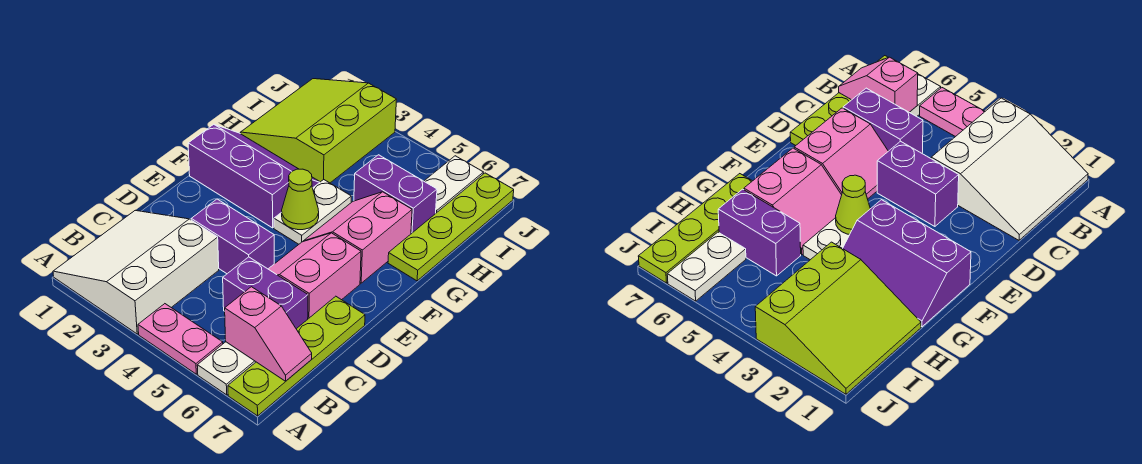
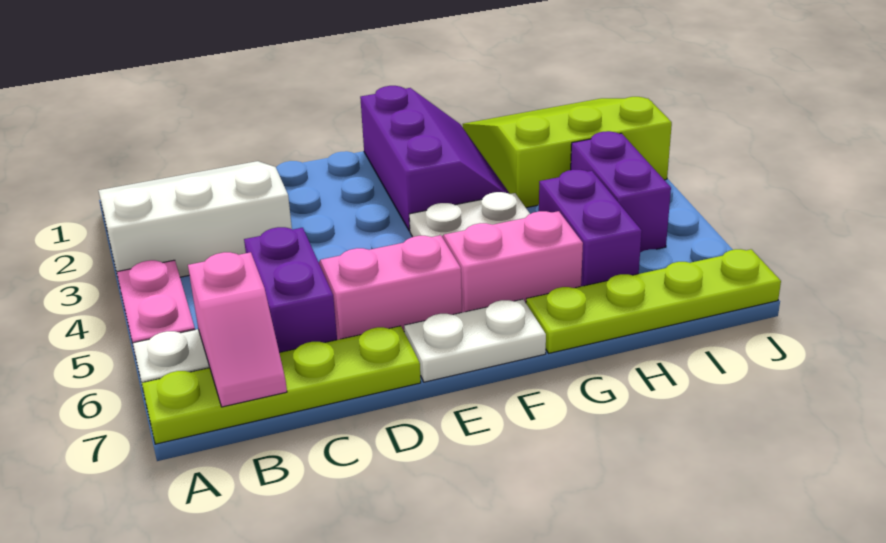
purple brick D3:D4 level 1 -> purple brick I4:I5 level 1
lime cone F4 level 2 -> none
white plate I6:J6 level 1 -> white plate E7:F7 level 1

